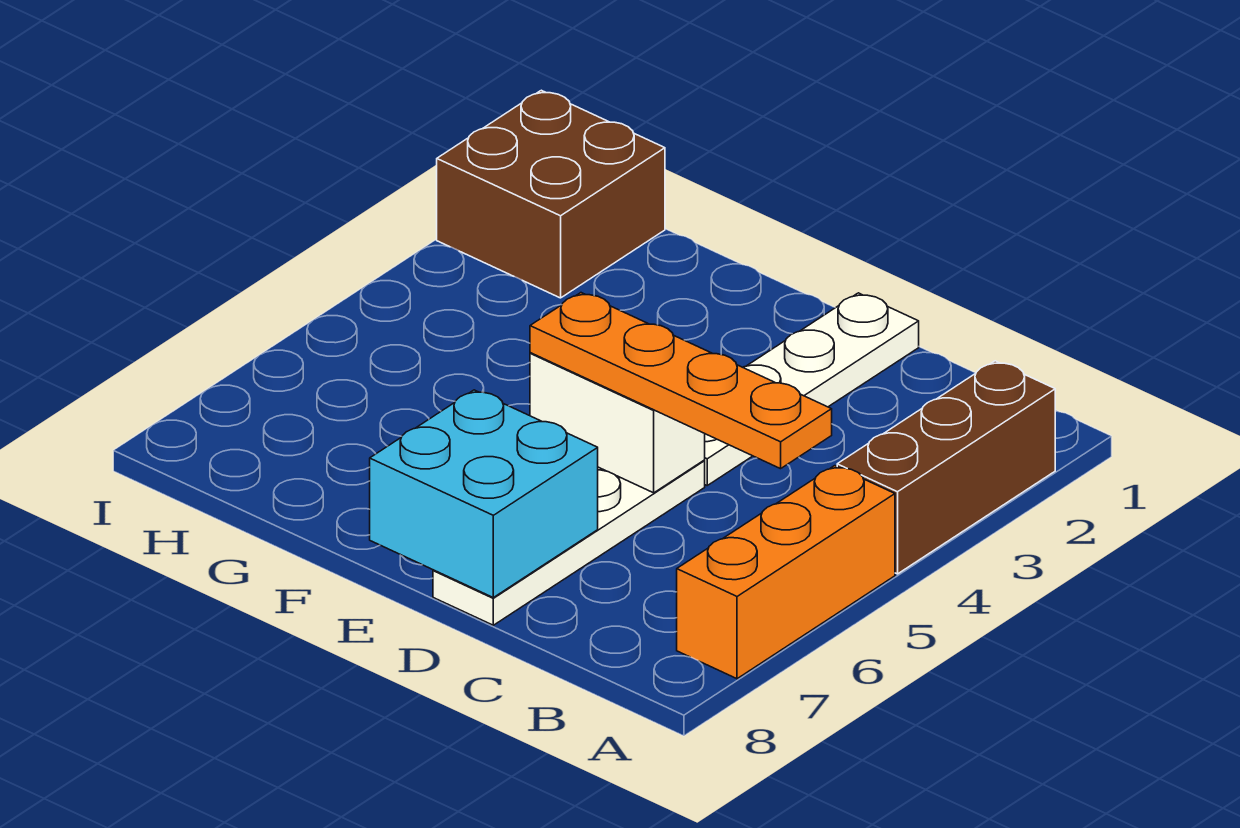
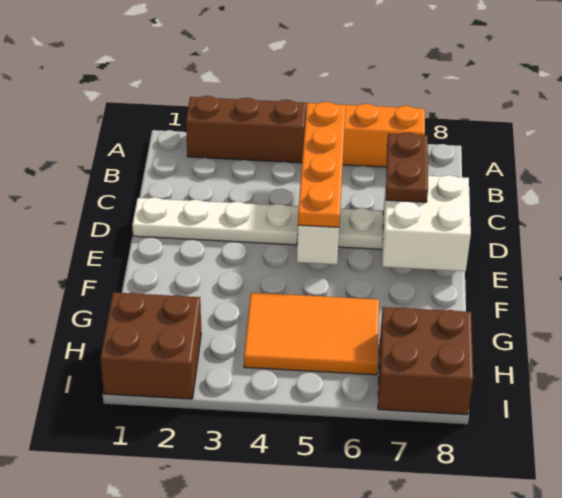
none -> brown plate C7:D7 level 3
cyan brick D7:E8 level 2 -> white brick D7:E8 level 2
none -> orange tile G4:H6 level 1
none -> brown brick H7:I8 level 1

